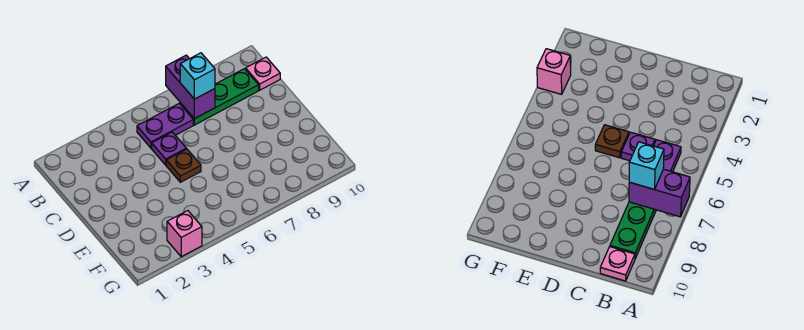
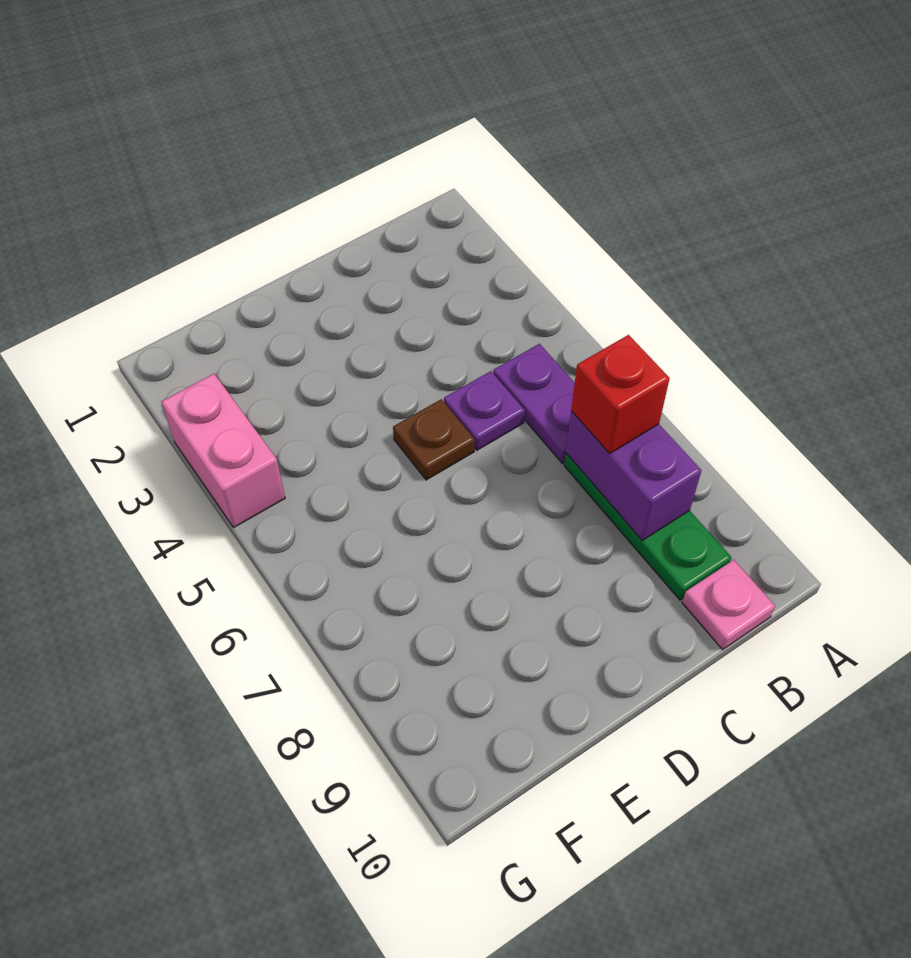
purple brick A7:B7 level 2 -> purple brick B7:B8 level 2
cyan brick B7 level 3 -> red brick B7 level 3
pink brick G3 level 1 -> pink brick G3:G4 level 1

